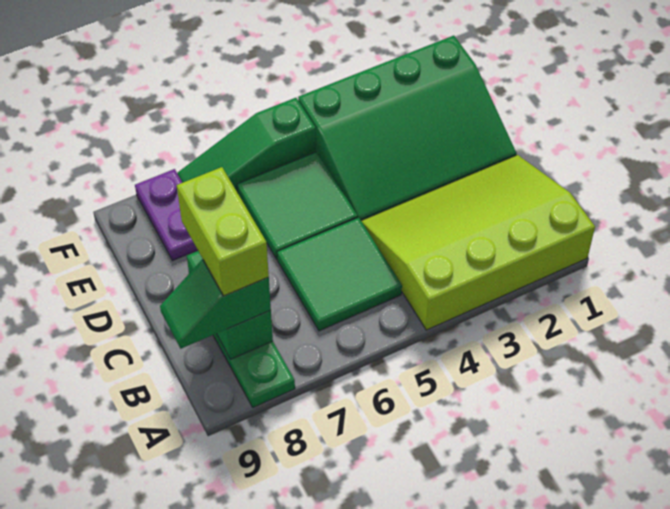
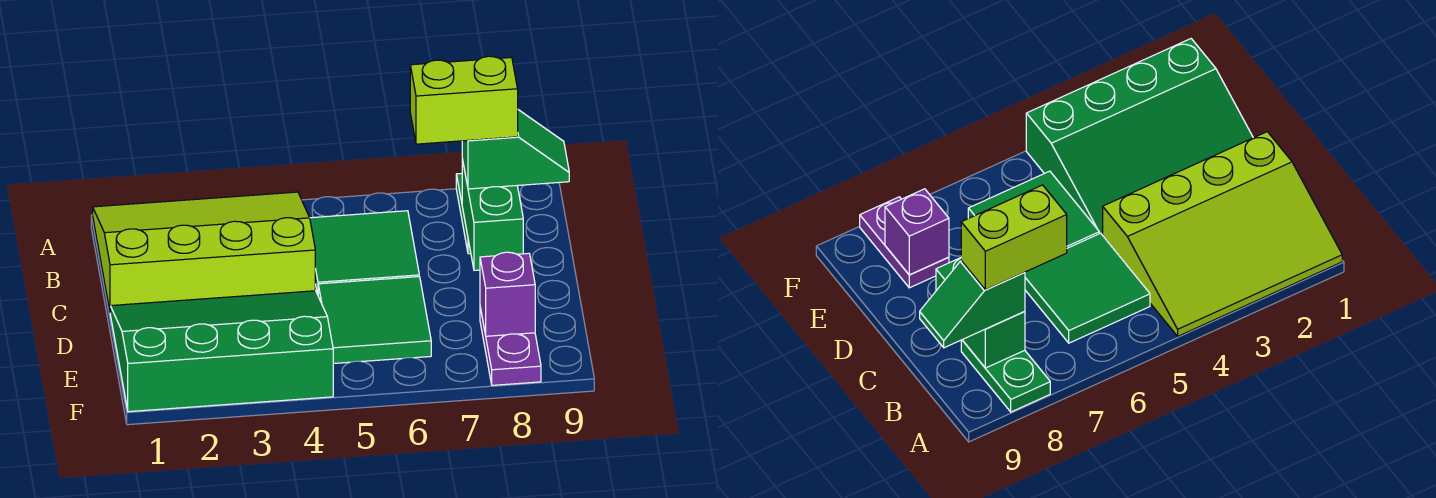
lime slope A1:C4 level 1 top A -> lime slope A1:C4 level 1 top C
lime brick B8:C8 level 4 -> lime brick B7:B8 level 4
none -> purple brick E8 level 2
green slope F5:F7 level 1 top 5 -> none

